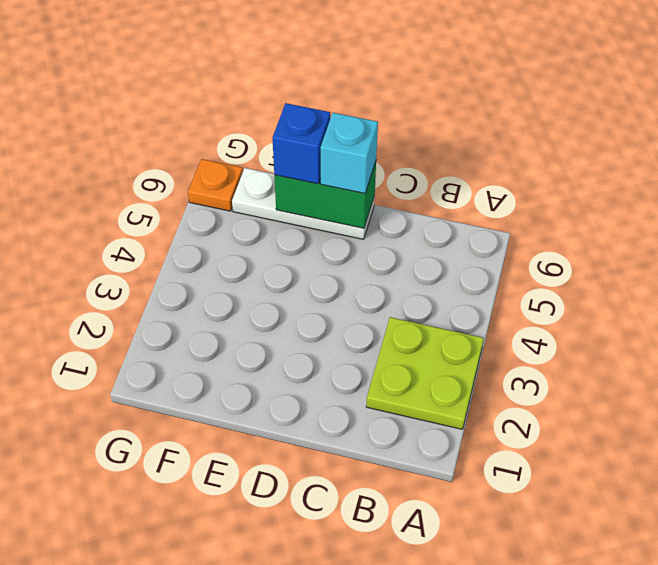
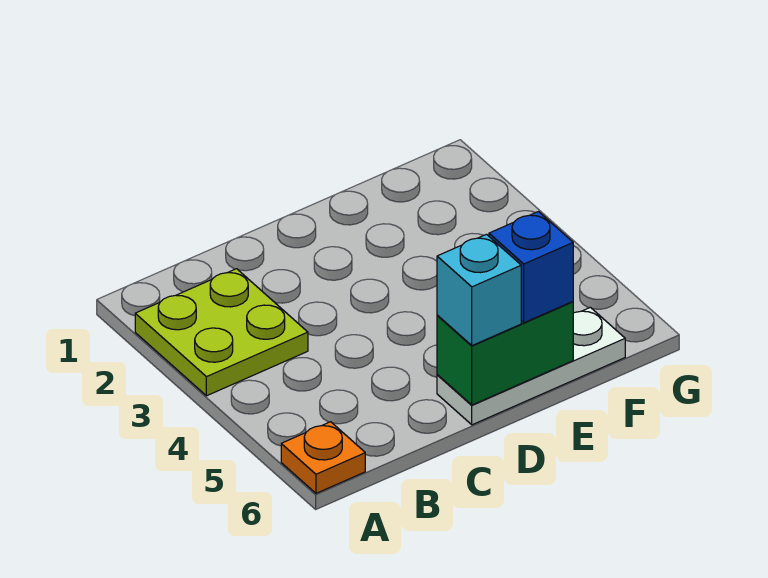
orange plate G6 level 1 -> orange plate A6 level 1

